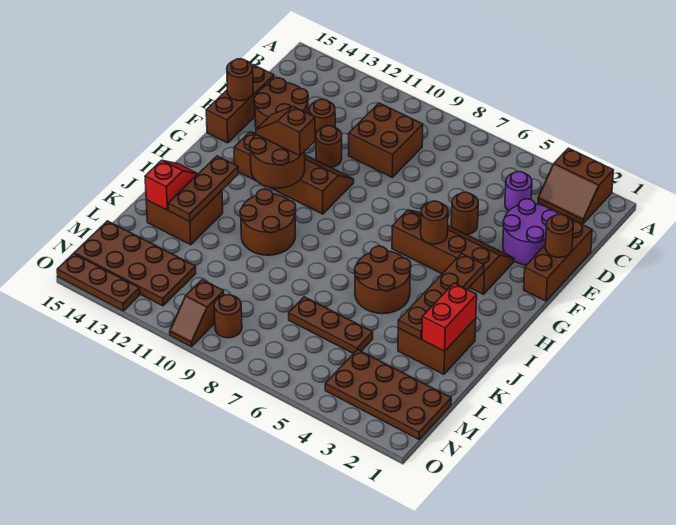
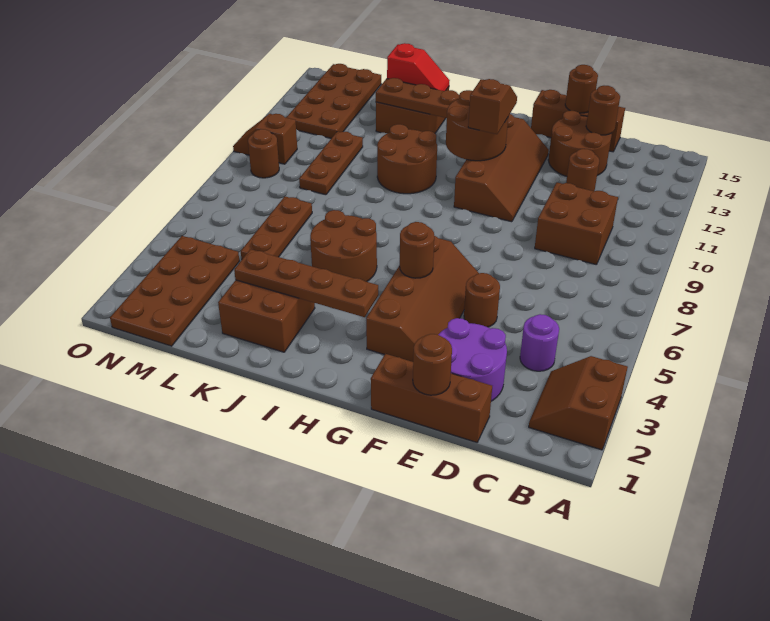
brown round brick E11 level 1 -> brown round brick D14 level 2
red brick J2:K2 level 2 -> none
brown plate O13:O15 level 1 -> brown plate L9:L11 level 1

